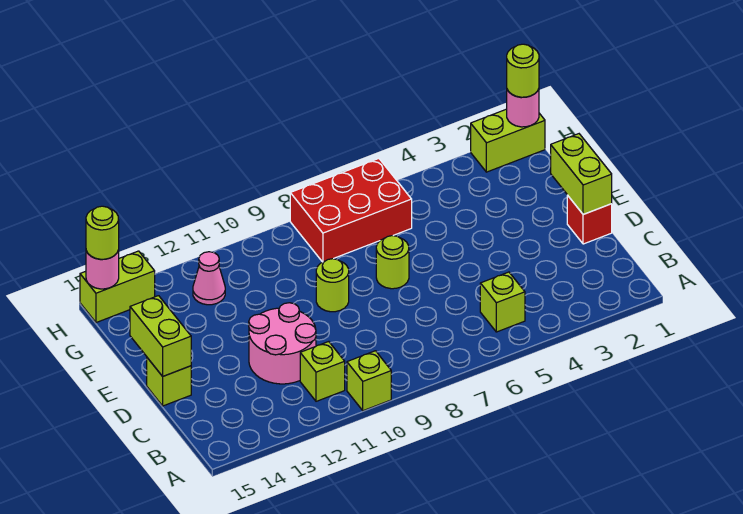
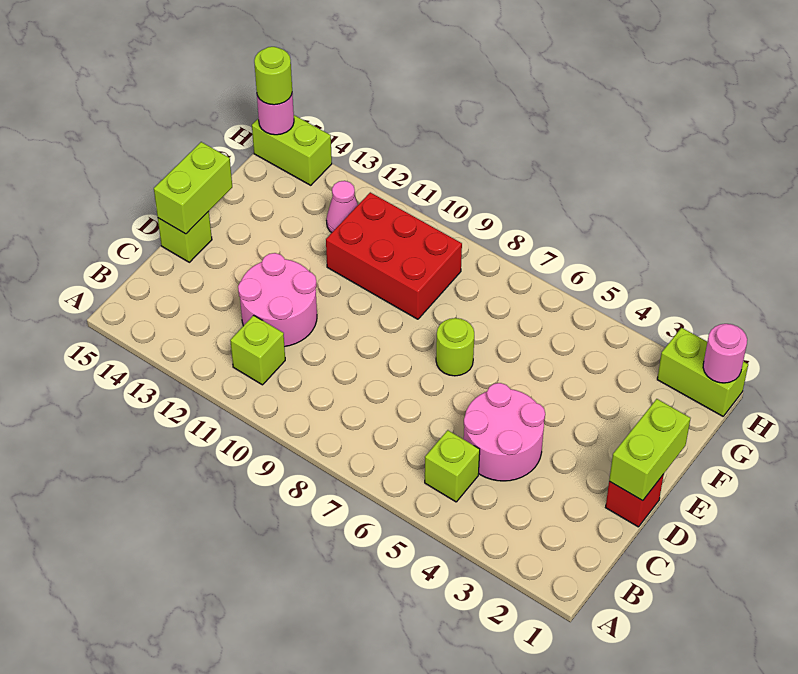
lime brick A10 level 1 -> none
none -> pink round brick C4:D5 level 1
lime round brick E9 level 1 -> none
red brick G6:H8 level 1 -> red brick F9:G11 level 1
lime round brick H1 level 3 -> none

